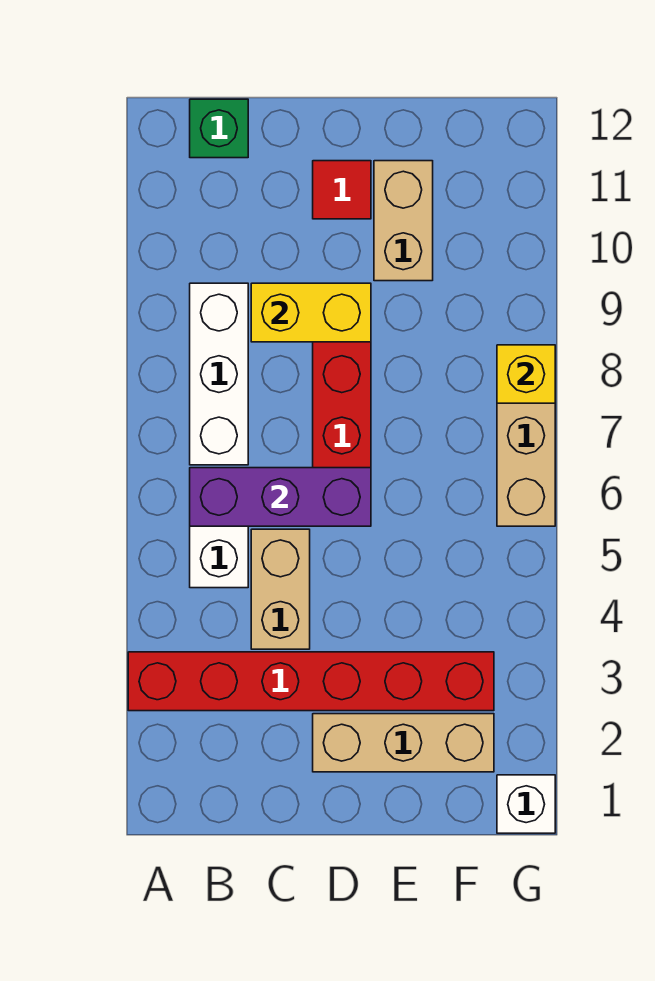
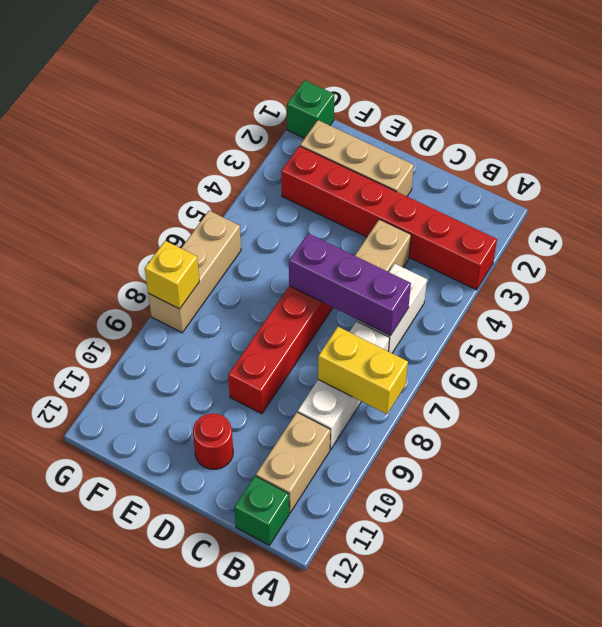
yellow brick C9:D9 level 2 -> yellow brick A8:B8 level 2
red tile D11 level 1 -> red round brick D11 level 1
tan brick E10:E11 level 1 -> tan brick B10:B11 level 1
white brick G1 level 1 -> green brick G1 level 1

